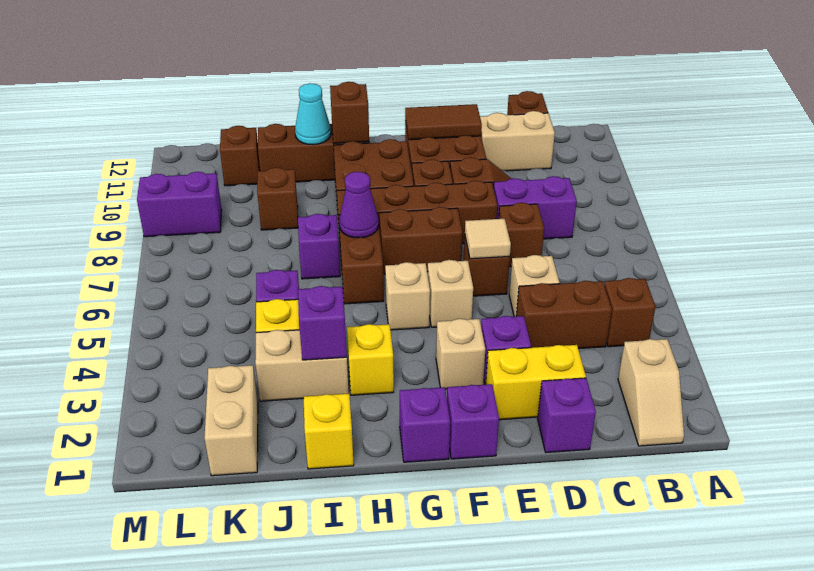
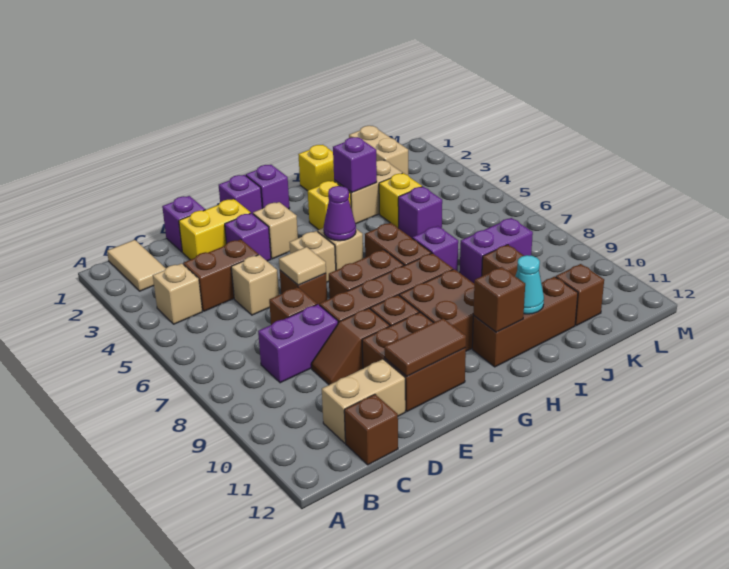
tan slope B1:B2 level 1 top 2 -> tan tile B1:B2 level 1
brown brick B4 level 1 -> tan brick B4 level 1
purple cone H7 level 2 -> purple cone G5 level 2
purple brick L9:M9 level 1 -> purple brick J8:K8 level 1

